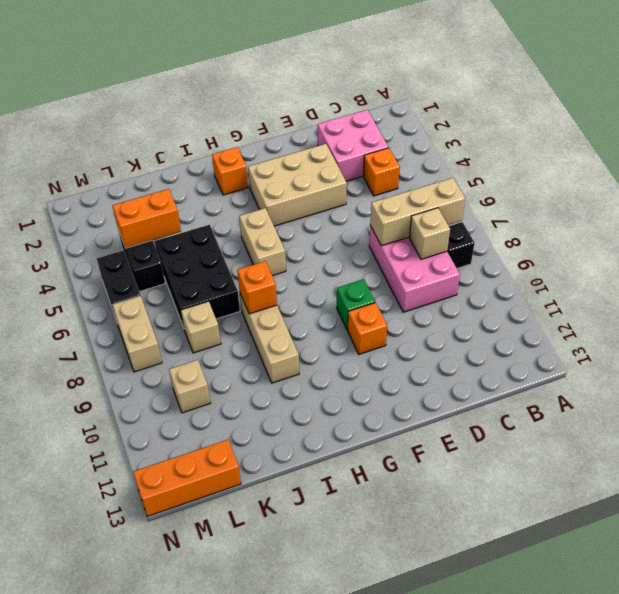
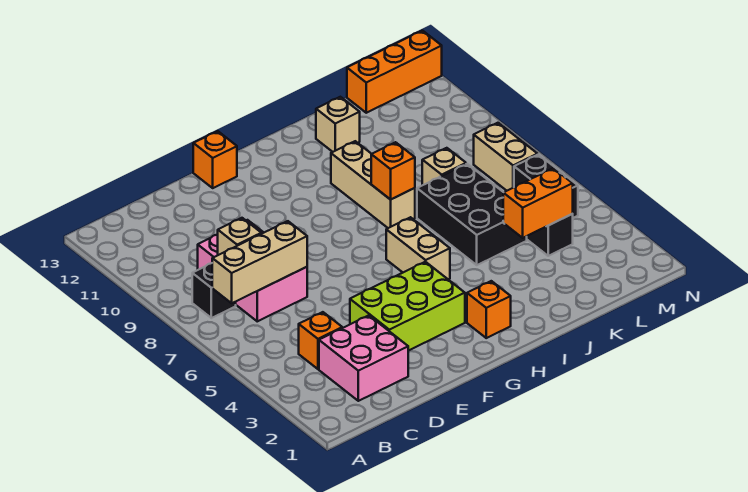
tan brick E3:G4 level 1 -> lime brick E3:G4 level 1
green brick F9 level 1 -> none
orange brick F10 level 1 -> orange brick F13 level 1
tan brick L10 level 1 -> tan brick J12 level 1

